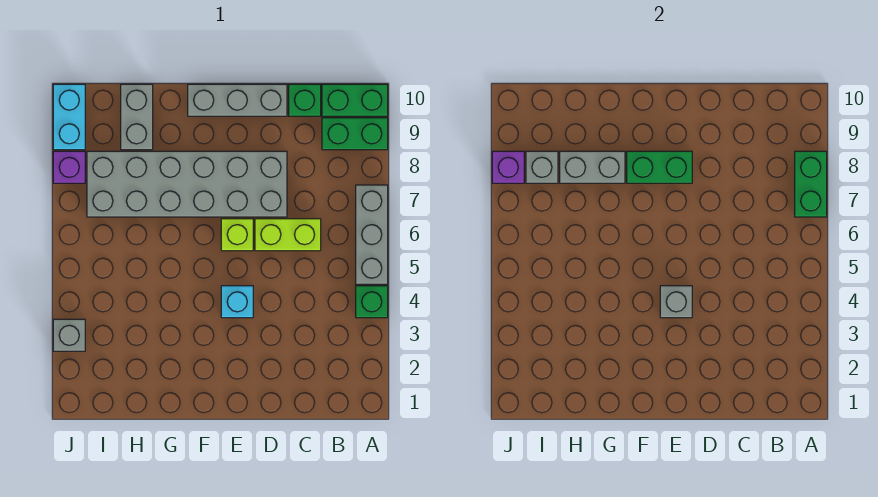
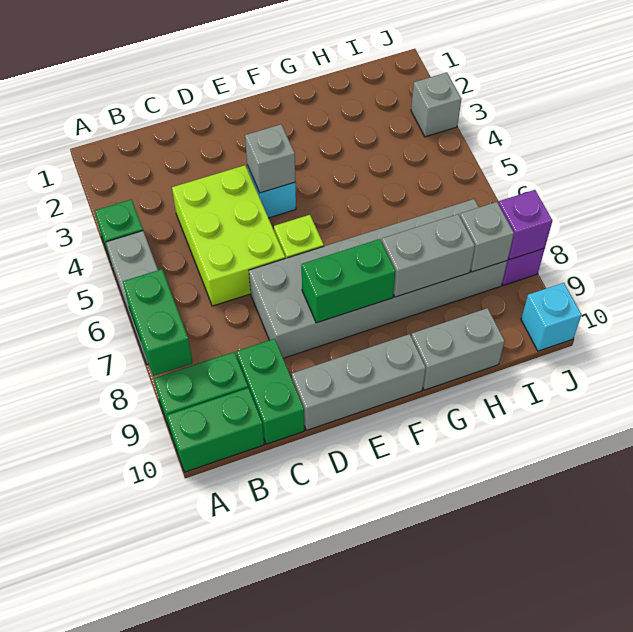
lime brick C6:D6 level 1 -> lime brick C4:D6 level 1
green brick C10 level 1 -> green brick C9:C10 level 1
grey brick H9:H10 level 1 -> grey brick G10:H10 level 1
cyan brick J9:J10 level 1 -> cyan brick J10 level 1

